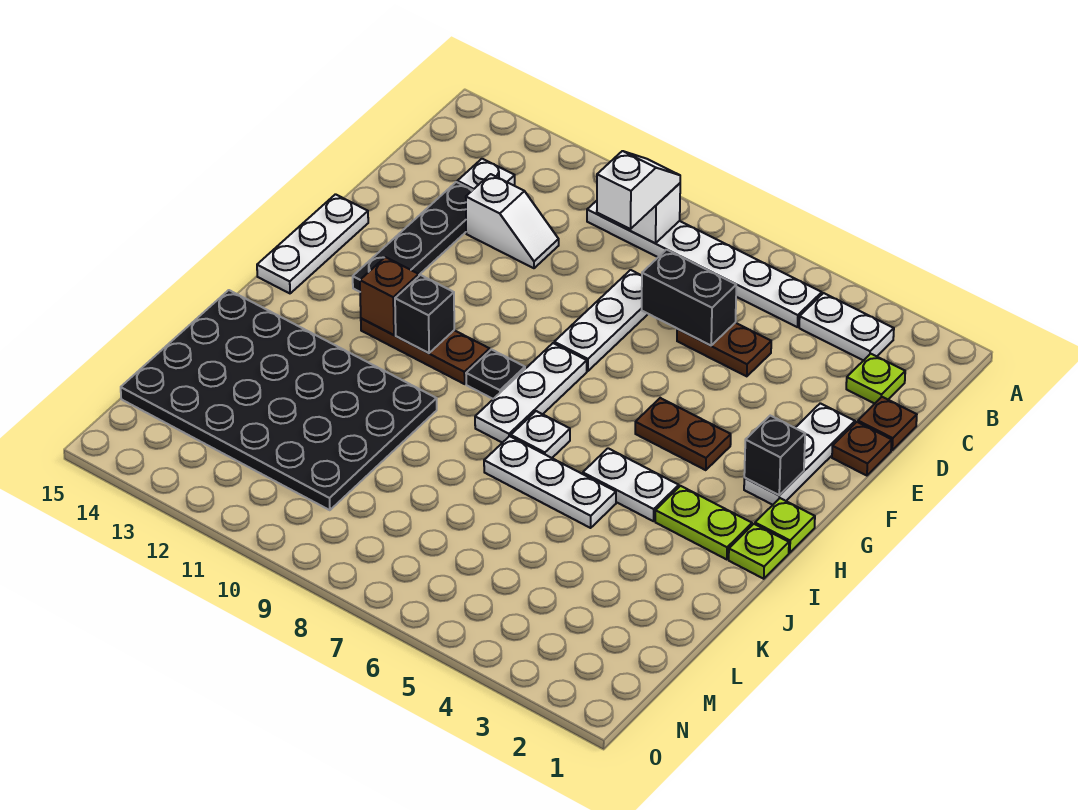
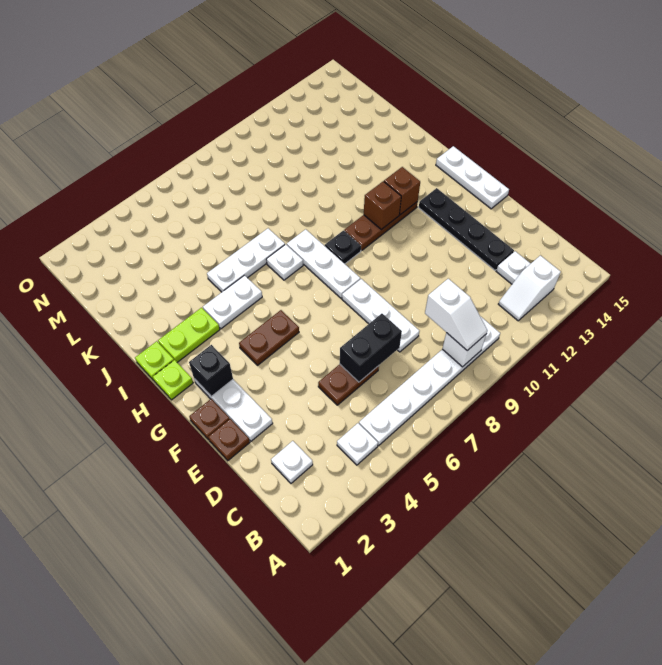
white plate B3:B4 level 1 -> white plate B4 level 1
lime plate C2 level 1 -> white plate C2 level 1
brown plate D1 level 1 -> brown plate F1 level 1
white slope D11:D12 level 1 top 12 -> white slope B12:B13 level 1 top 13
black brick H11 level 2 -> brown brick H11 level 2
black plate J10:M15 level 1 -> none

